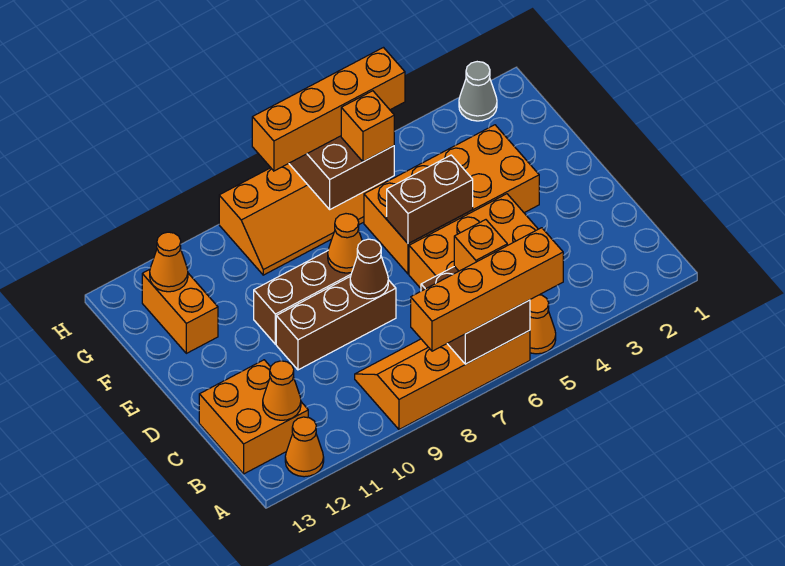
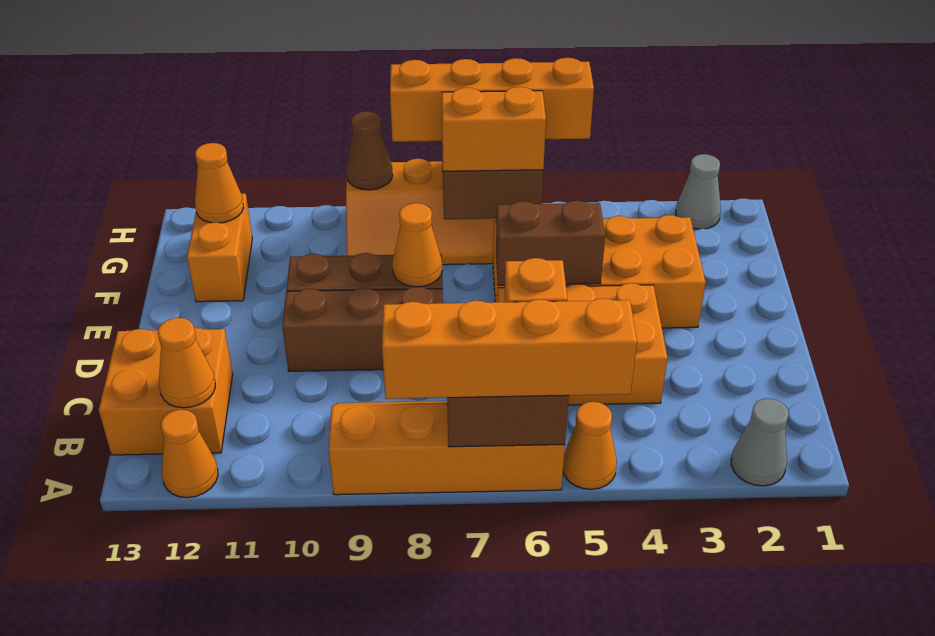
none -> grey cone A2 level 1
brown cone D8 level 2 -> brown cone H9 level 2
orange brick G6 level 3 -> orange brick G6:G7 level 3

